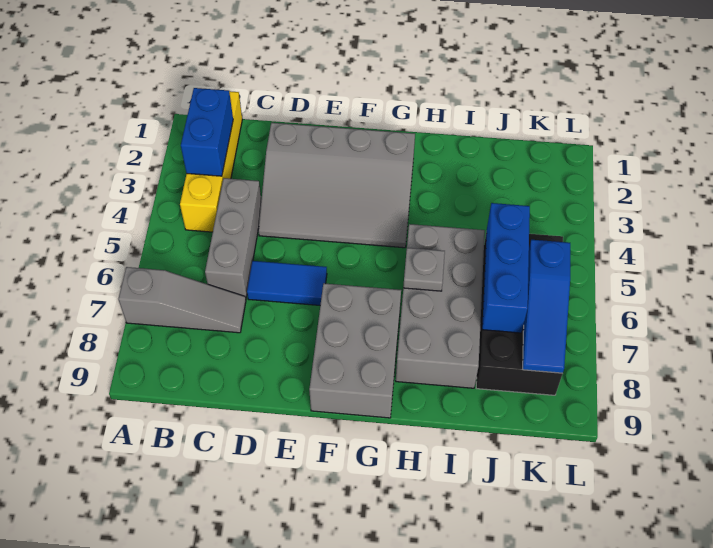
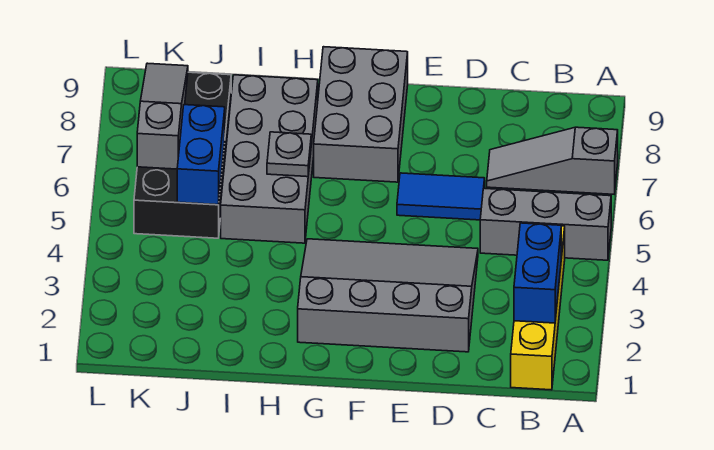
grey brick C4:C6 level 1 -> grey brick A5:C5 level 1
blue brick J5:J7 level 2 -> blue brick J5:J6 level 2
blue slope K6:K8 level 2 top 6 -> grey slope K6:K8 level 2 top 6

